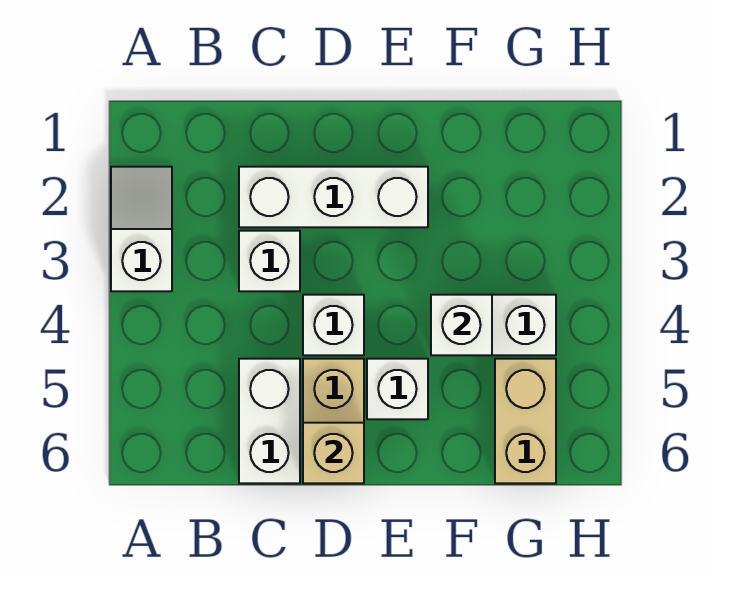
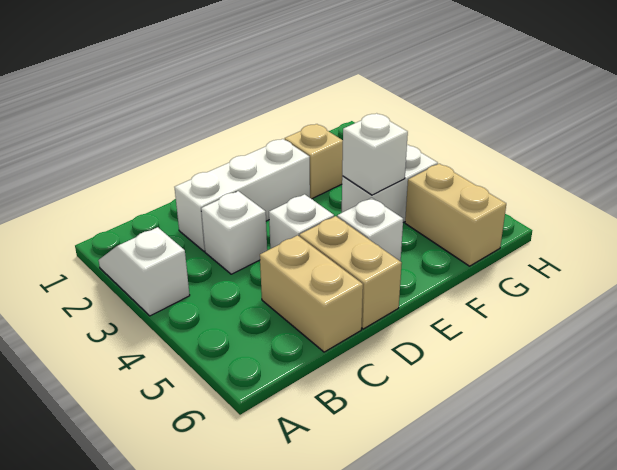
white brick C5:C6 level 1 -> tan brick C5:C6 level 1
tan brick D6 level 2 -> tan brick F2 level 1

